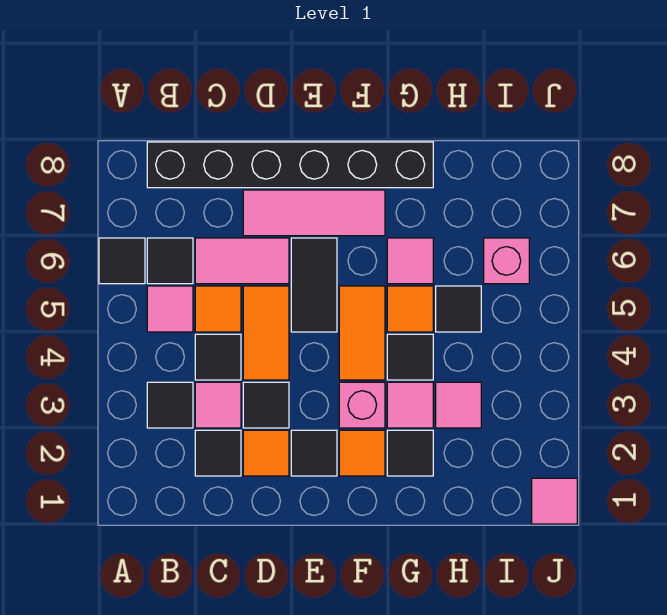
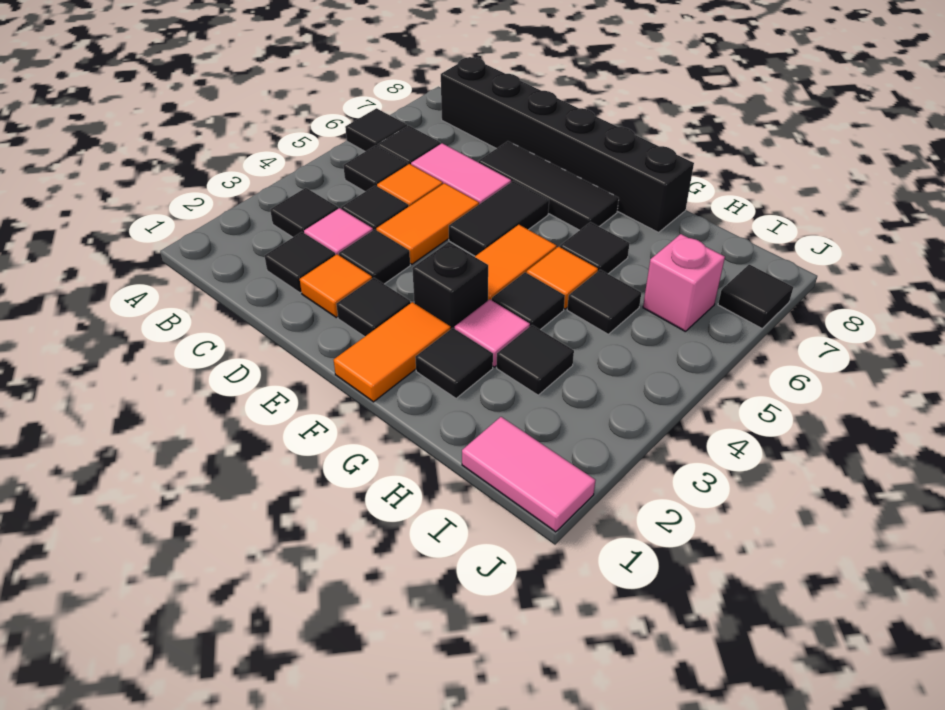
pink tile B5 level 1 -> black tile B5 level 1
pink tile D7:F7 level 1 -> black tile D7:F7 level 1
orange tile F2 level 1 -> orange tile F1:F2 level 1
pink brick F3 level 1 -> black brick F3 level 1
pink tile G6 level 1 -> black tile G6 level 1
pink tile H3 level 1 -> black tile H3 level 1
pink tile J1 level 1 -> pink tile I1:J1 level 1
none -> black tile J7 level 1

